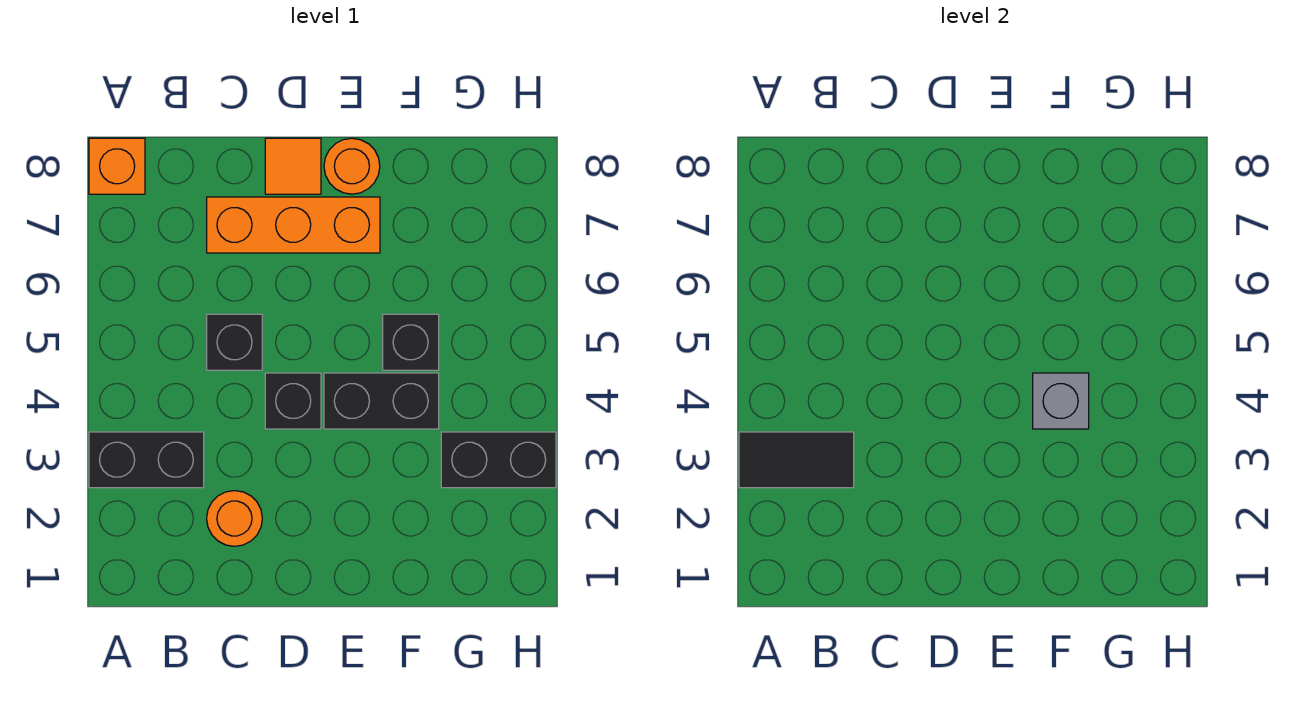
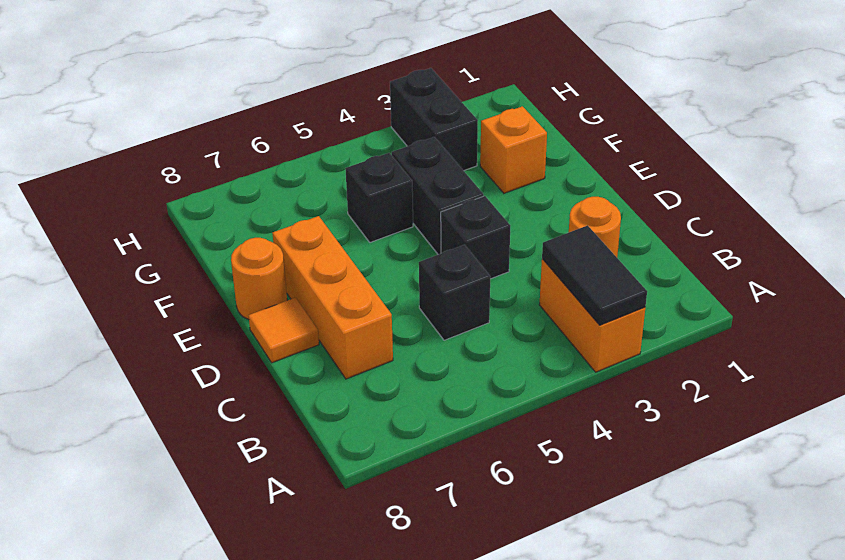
black brick A3:B3 level 1 -> orange brick A3:B3 level 1
orange brick A8 level 1 -> orange brick F2 level 1
grey brick F4 level 2 -> none

